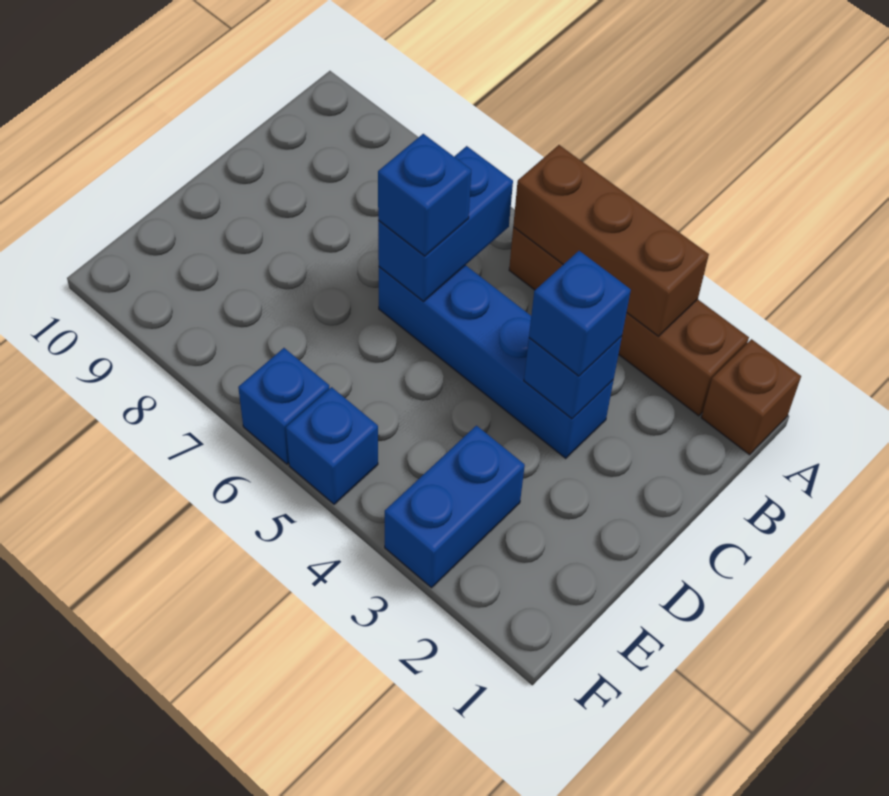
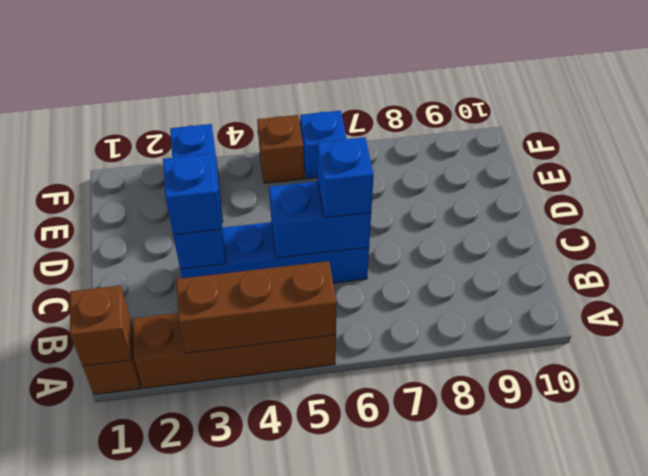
none -> brown brick A1 level 2
blue brick B6:C6 level 2 -> blue brick C5:C6 level 2
blue brick F5 level 1 -> brown brick F5 level 1

